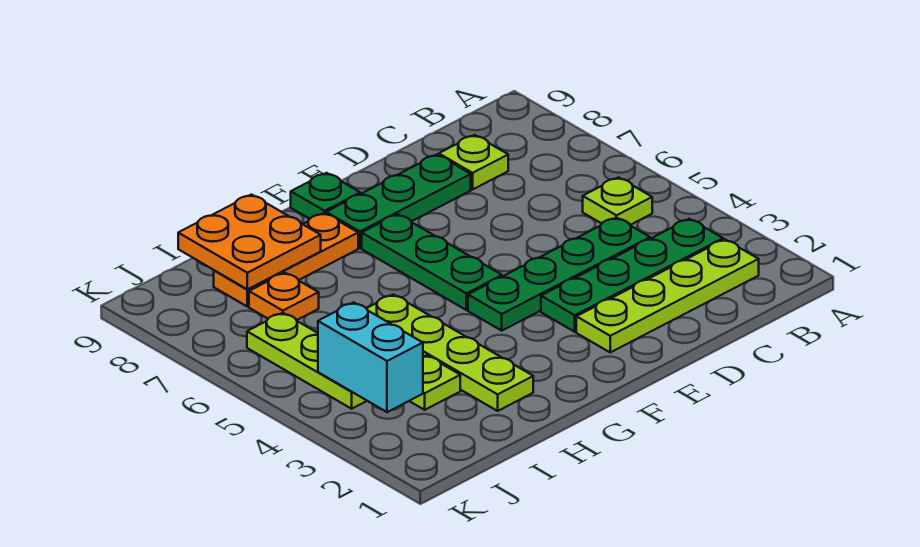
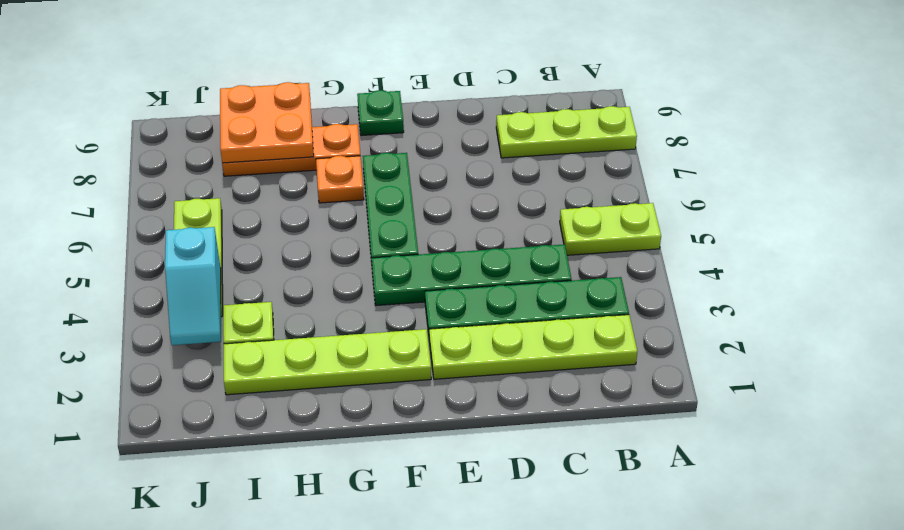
lime plate B5 level 1 -> lime plate A5:B5 level 1
lime plate C8 level 1 -> lime plate A8:C8 level 1
green plate D8:F8 level 1 -> none
lime plate H2:H5 level 1 -> lime plate F2:I2 level 1
orange plate I7 level 1 -> orange plate G7 level 1
cyan brick J3:J4 level 2 -> cyan slope J3:J4 level 2 top 4

